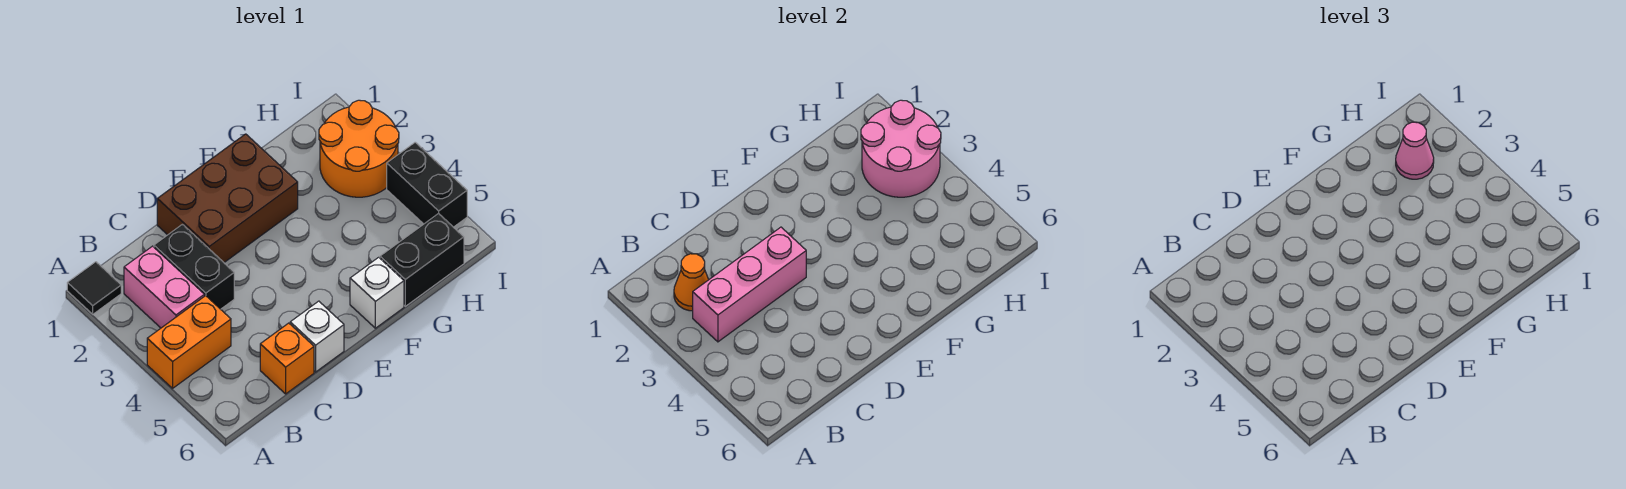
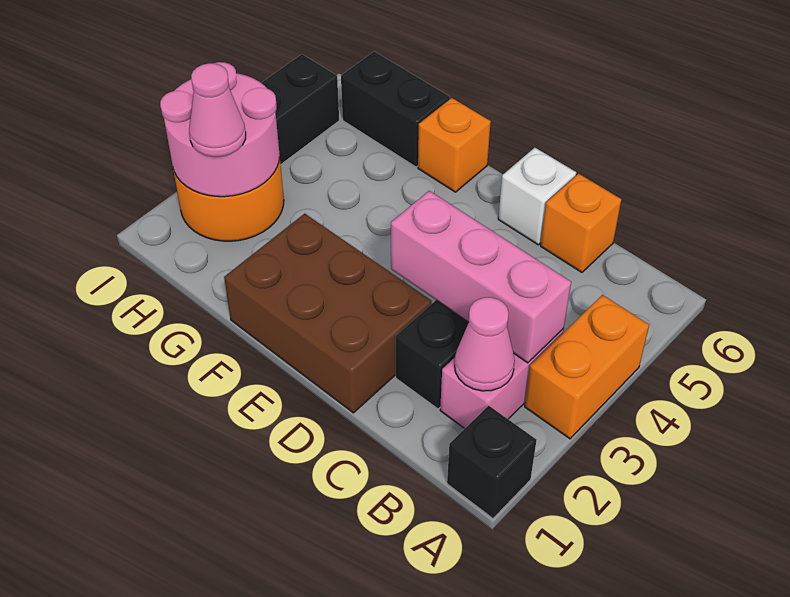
black tile A1 level 1 -> black brick A1 level 1
orange brick A4:B4 level 1 -> orange brick A3:A4 level 1
orange cone B2 level 2 -> pink cone B2 level 2
white brick F6 level 1 -> orange brick F6 level 1

